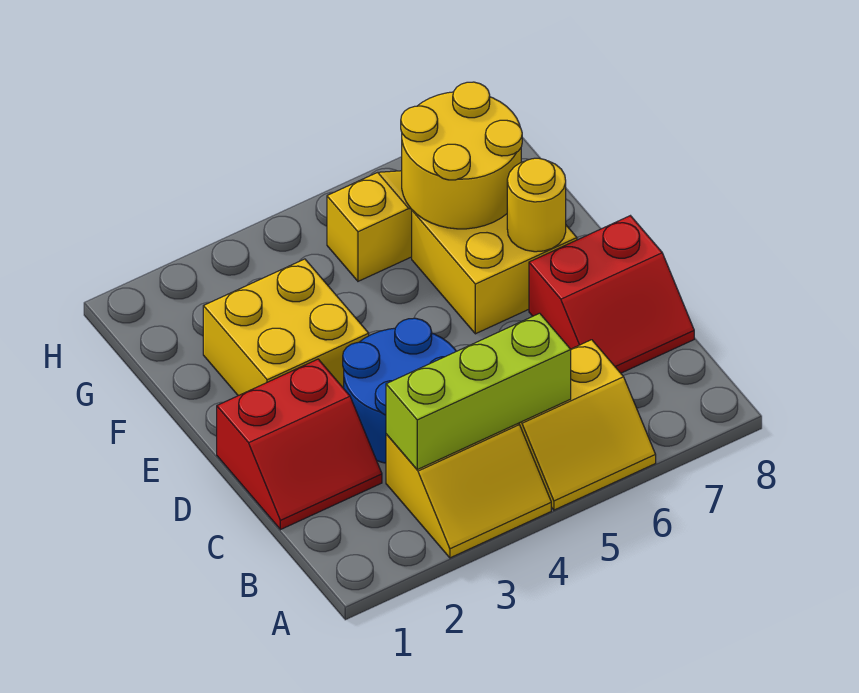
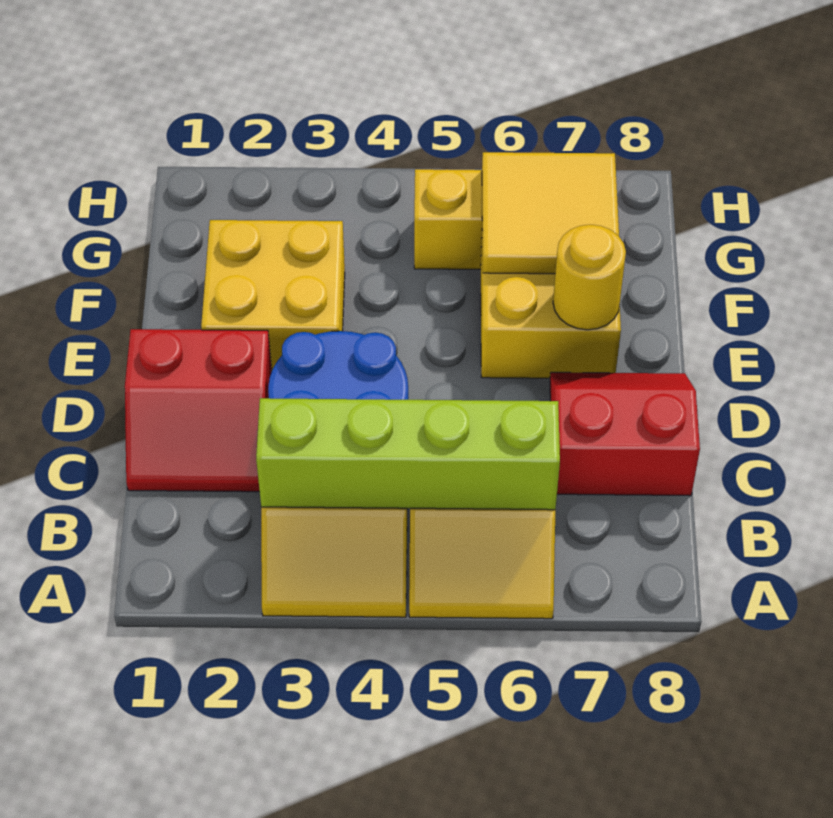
lime brick B3:B5 level 2 -> lime brick B3:B6 level 2
red slope C7:D8 level 1 top D -> red slope C7:D8 level 1 top C
yellow round brick F6:G7 level 2 -> yellow tile F6:G7 level 2

